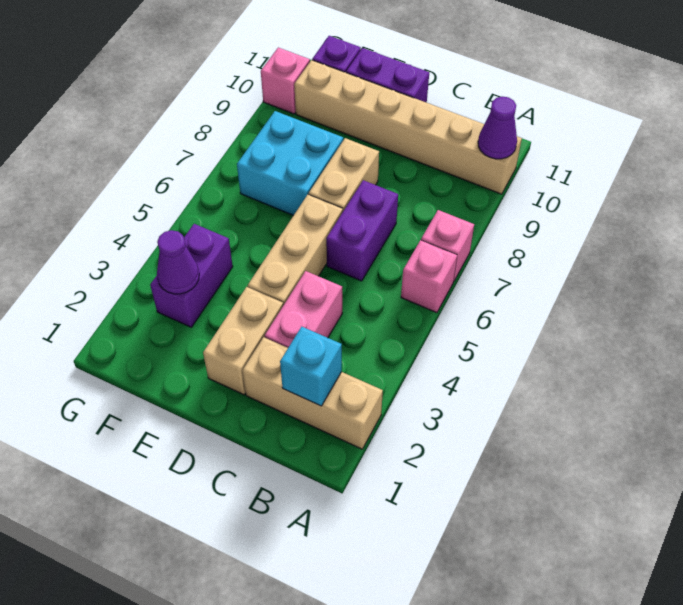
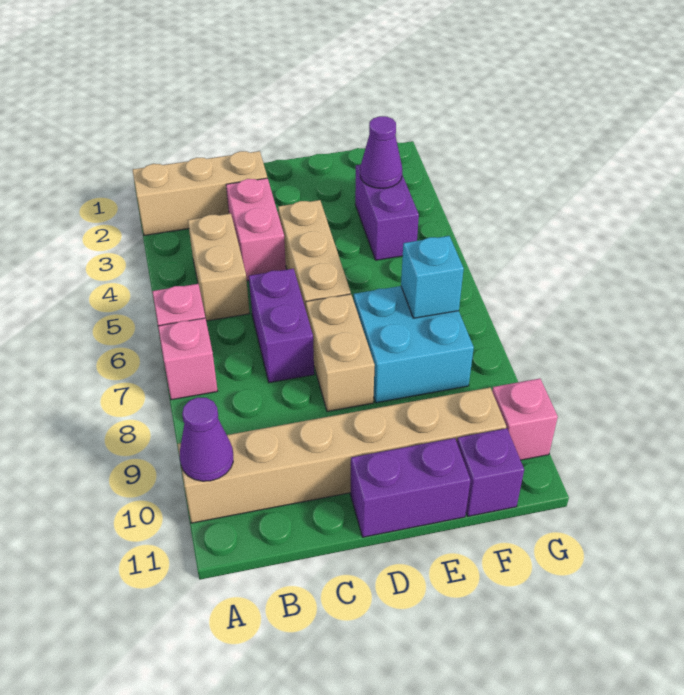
cyan brick B2 level 2 -> cyan brick F7 level 2
tan brick D2:D3 level 1 -> tan brick B4:B5 level 1

